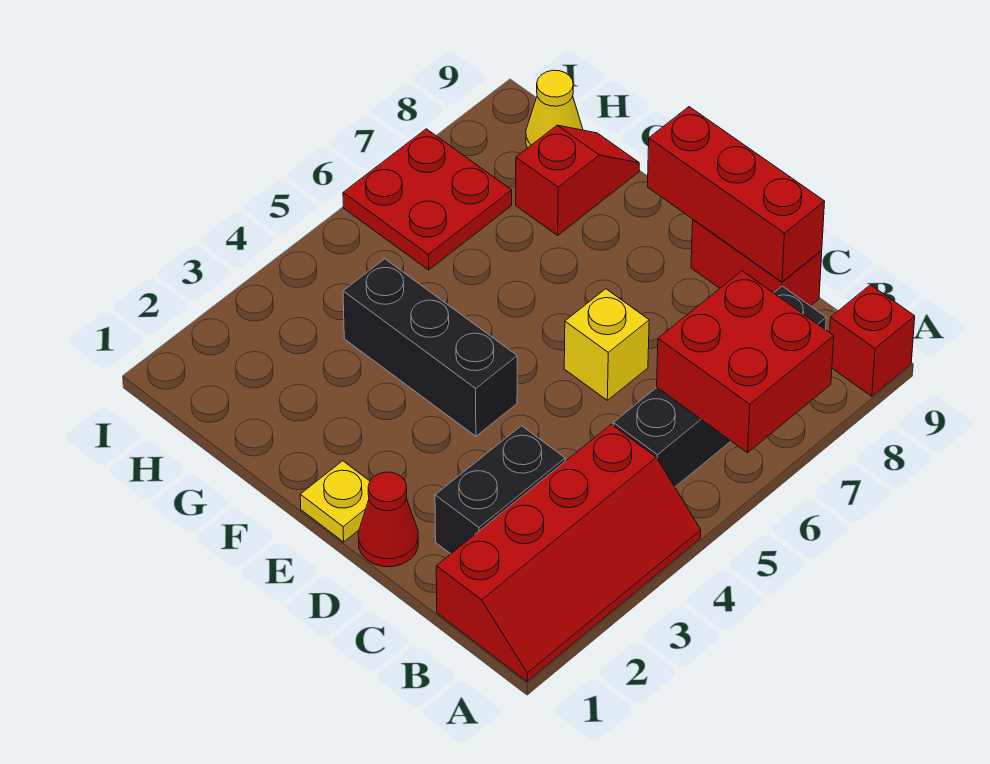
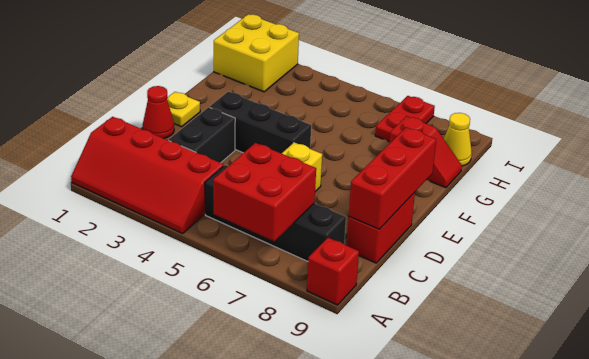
black brick C2:C3 level 1 -> black brick C3:D3 level 1
black brick E4:G4 level 1 -> black brick E3:E5 level 1
none -> yellow brick H1:I2 level 1
red plate H6:I7 level 1 -> red plate H7:I7 level 1

